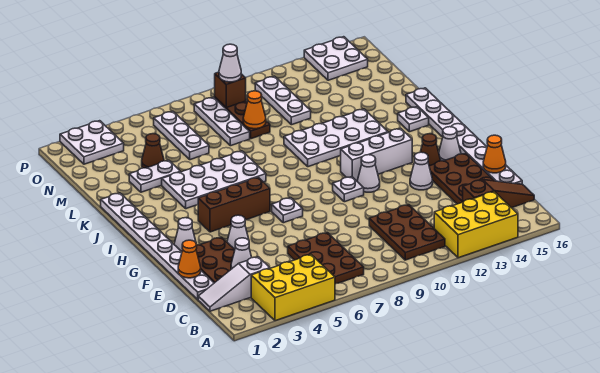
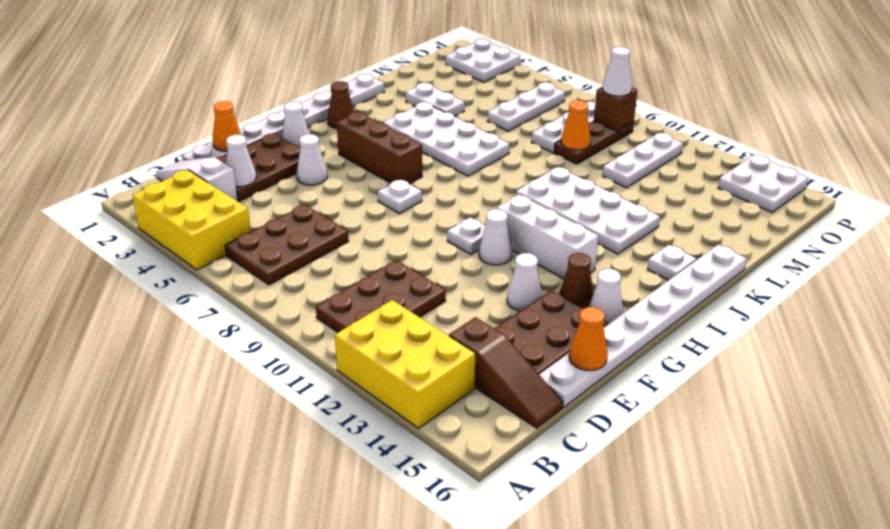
brown cone M4 level 1 -> brown cone I2 level 1

